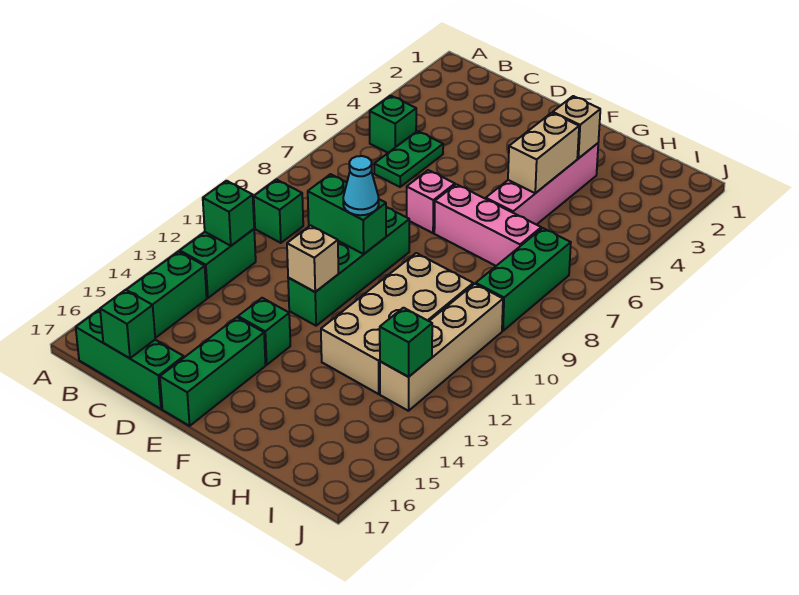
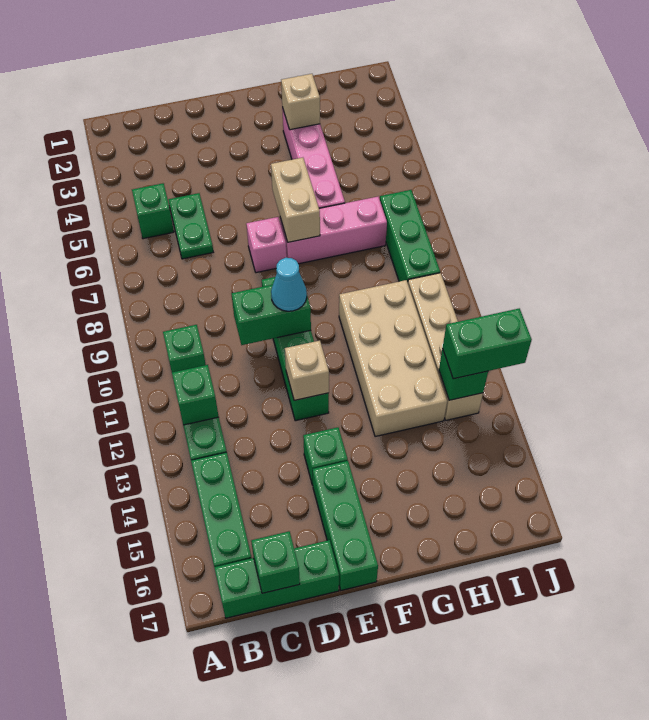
tan brick G4:G5 level 2 -> tan brick F6:F7 level 2
none -> green brick I13:J13 level 3

